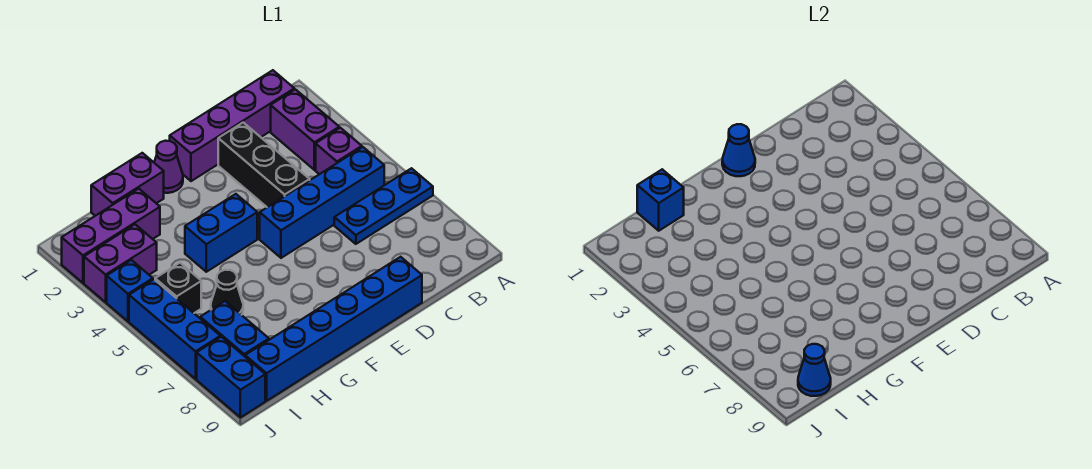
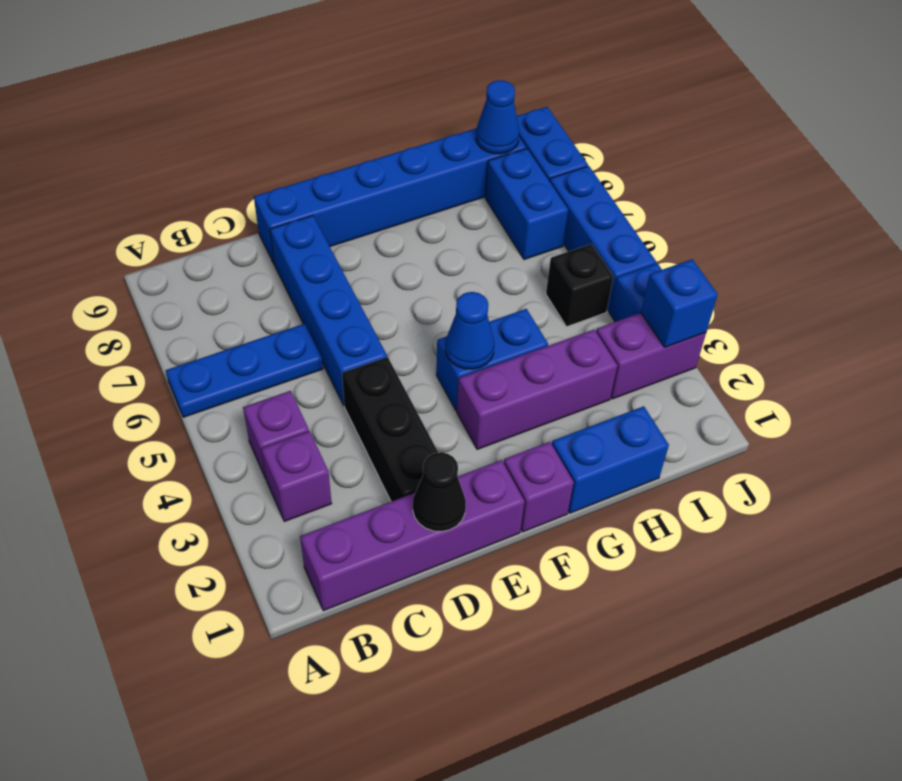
purple brick B2:B3 level 1 -> purple brick B3 level 1
blue brick B5:E5 level 1 -> blue brick D5:D8 level 1
blue cone E1 level 2 -> blue cone F4 level 2
purple cone F1 level 1 -> purple brick F1 level 1
purple brick G1:H1 level 1 -> blue brick G1:H1 level 1
blue brick H1 level 2 -> blue brick J3 level 2
purple brick H2:J2 level 1 -> purple brick F3:H3 level 1
black cone H6 level 1 -> black cone D1 level 2

